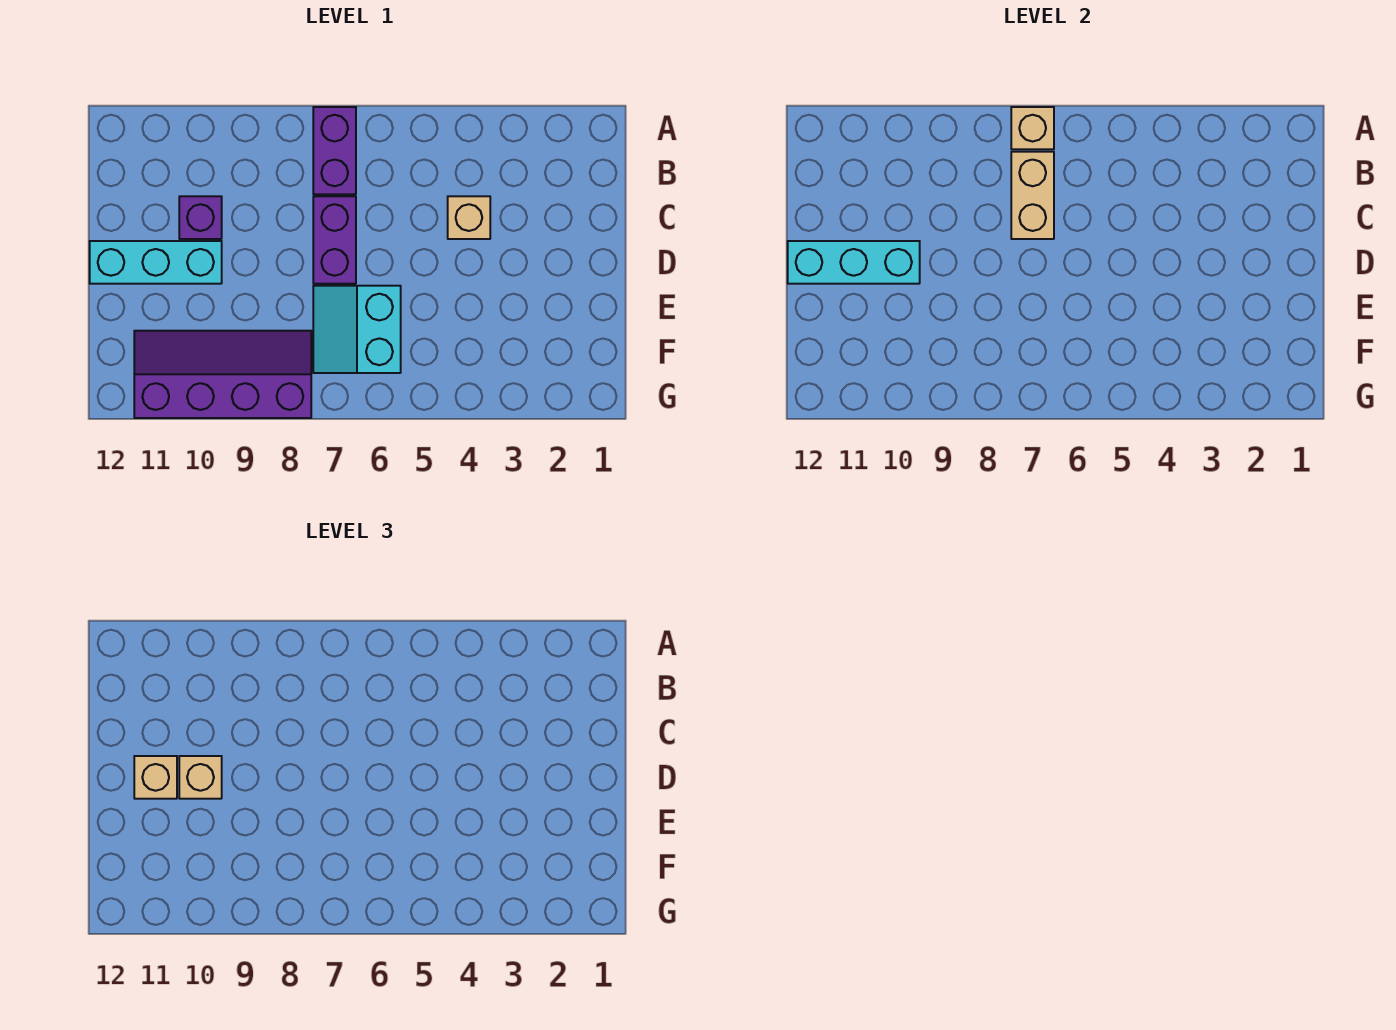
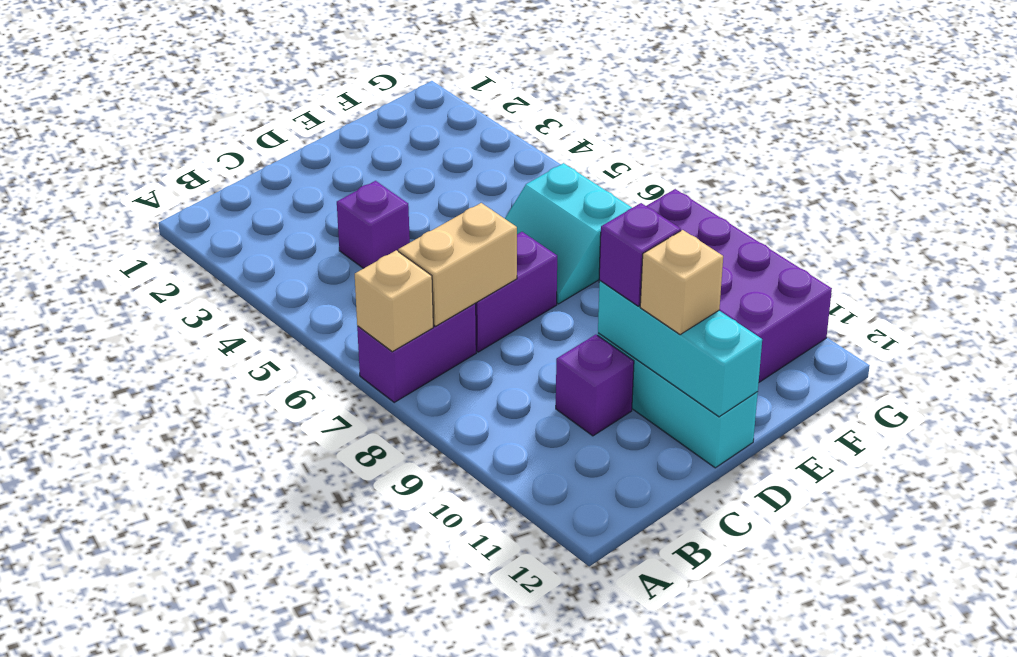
tan brick C4 level 1 -> purple brick C4 level 1
tan brick D10 level 3 -> purple brick D10 level 3
cyan slope E6:F7 level 1 top 6 -> cyan slope E6:F7 level 1 top F
purple slope F8:G11 level 1 top G -> purple brick F8:G11 level 1

